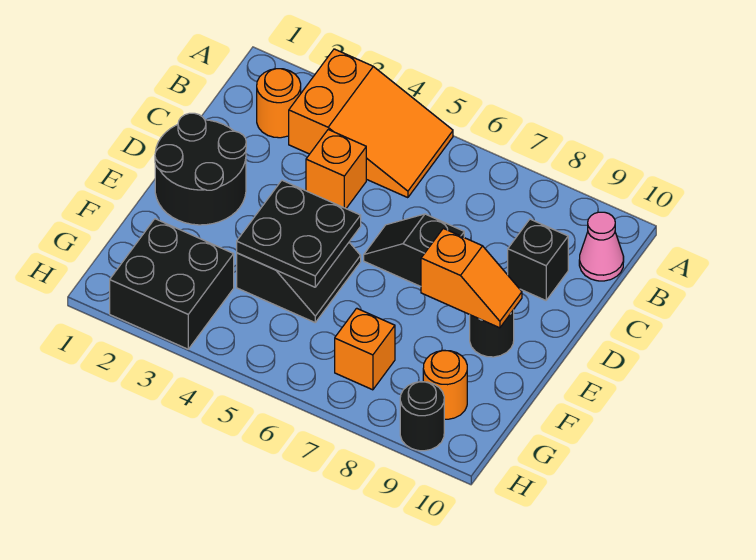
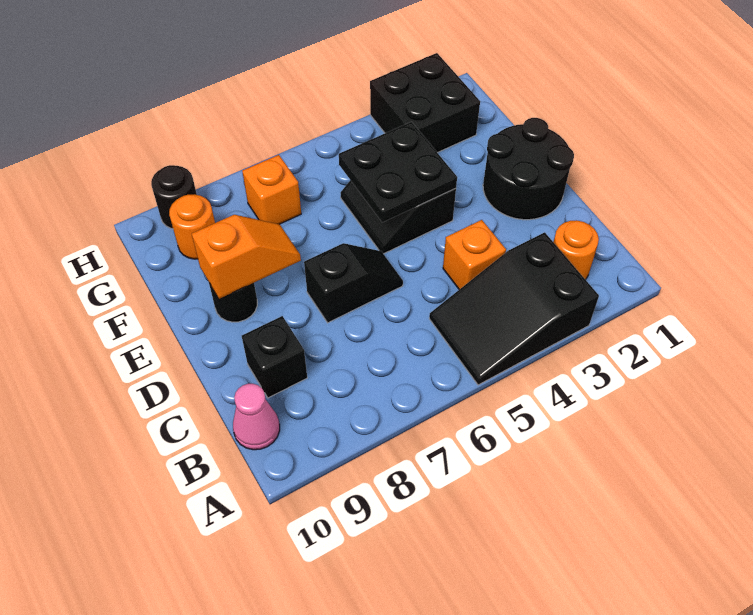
orange slope A3:B5 level 1 top 3 -> black slope A3:B5 level 1 top 3
orange slope E8:E9 level 2 top 8 -> orange slope E8:E9 level 2 top 9

